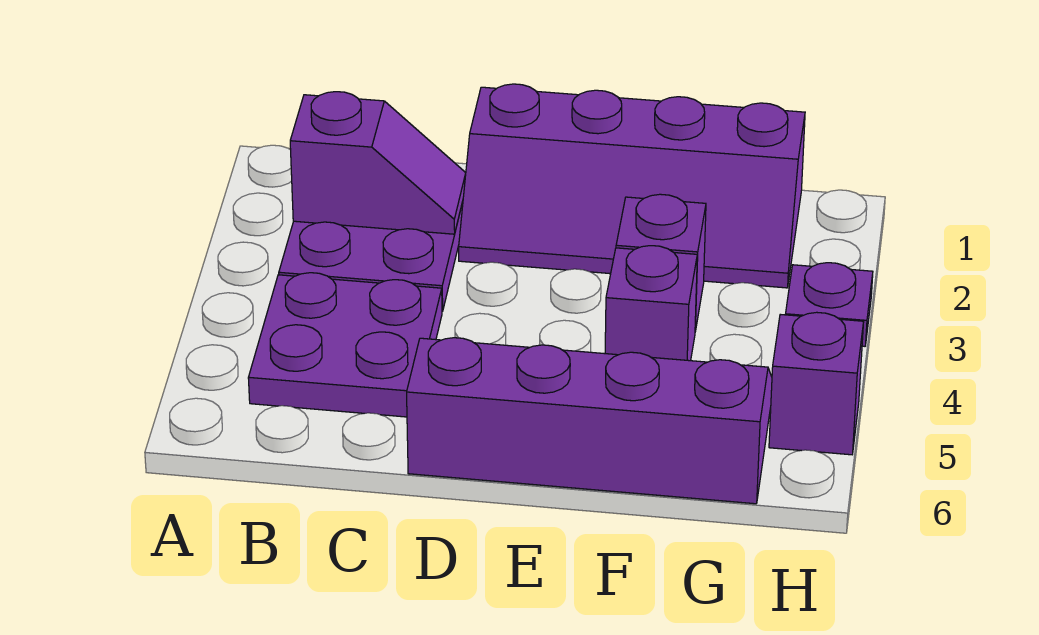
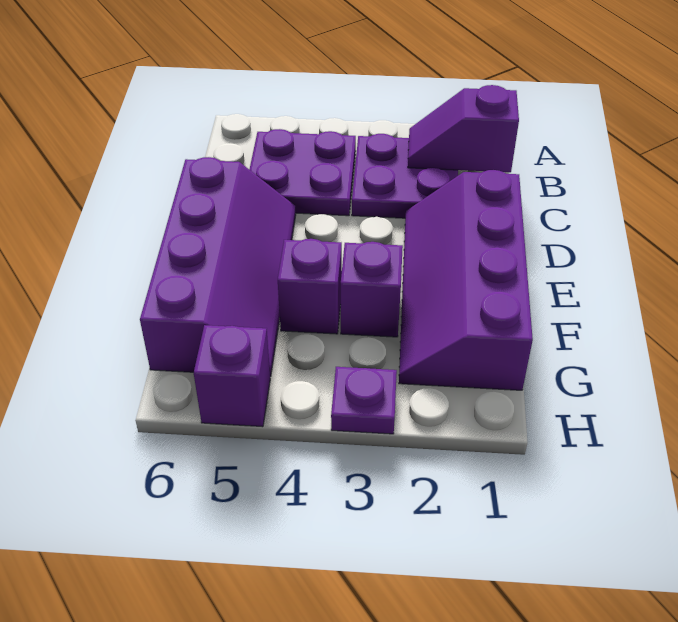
purple slope B2:C2 level 2 top B -> purple slope B1:B2 level 2 top 1

